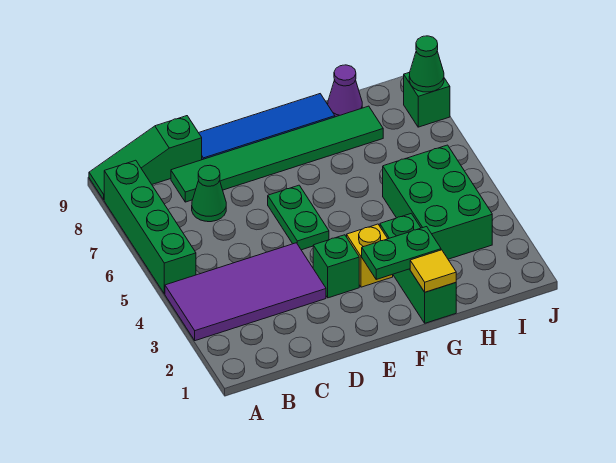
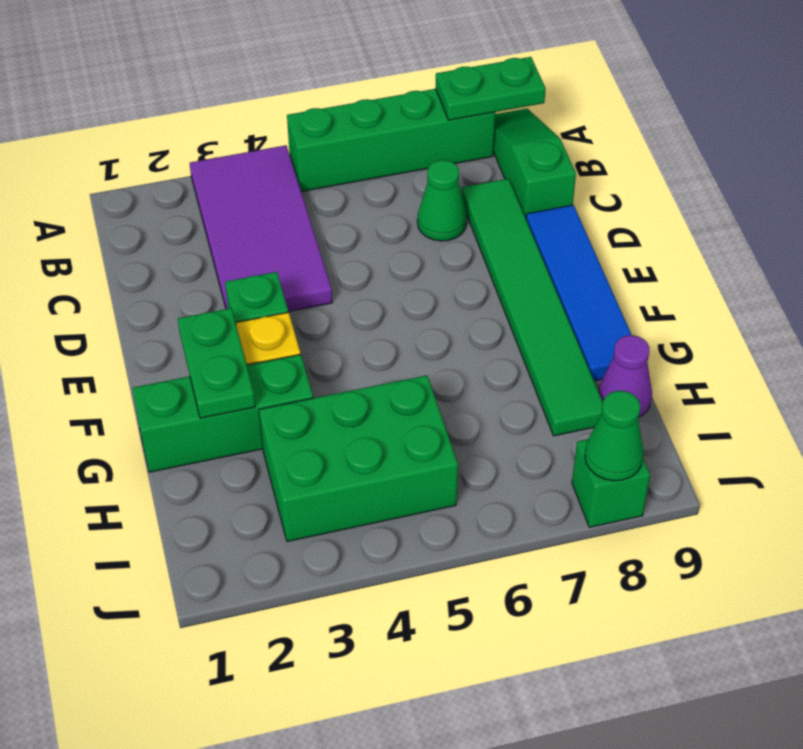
green plate E5:E6 level 1 -> green plate A8:A9 level 2
yellow tile G1 level 2 -> none

